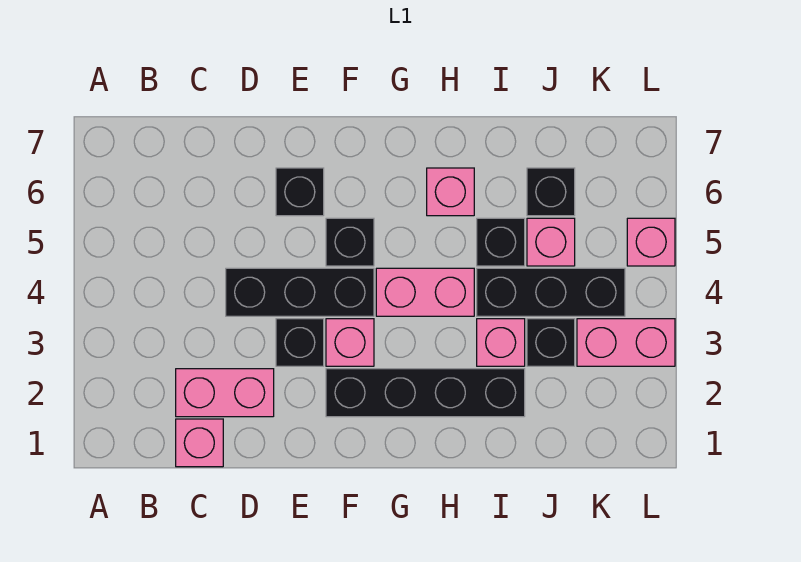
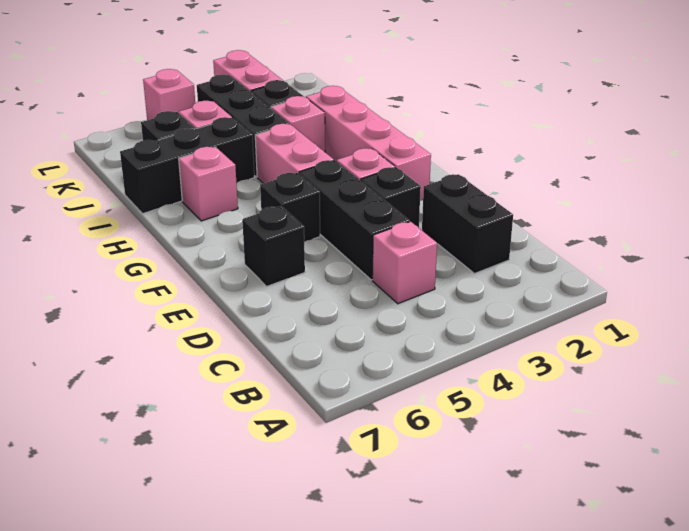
pink brick C1 level 1 -> pink brick C4 level 1
pink brick C2:D2 level 1 -> black brick C2:D2 level 1
black brick F2:I2 level 1 -> pink brick F2:I2 level 1
black brick I5 level 1 -> black brick I5:I7 level 1

